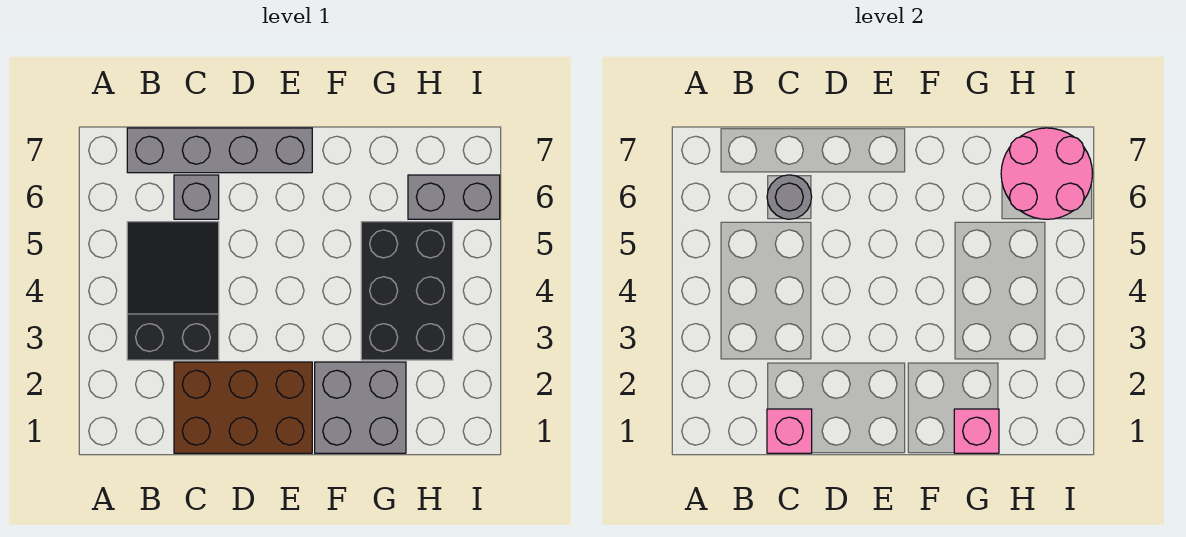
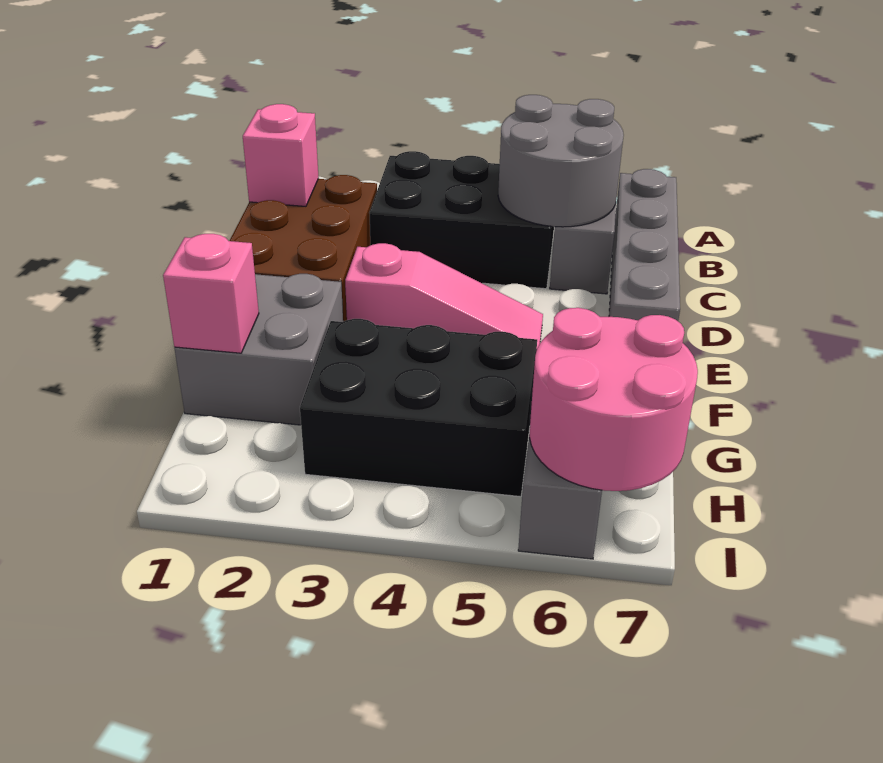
black slope B3:C5 level 1 top 3 -> black brick B3:C5 level 1
grey round brick C6 level 2 -> grey round brick B5:C6 level 2
none -> pink slope E3:E5 level 1 top 3

